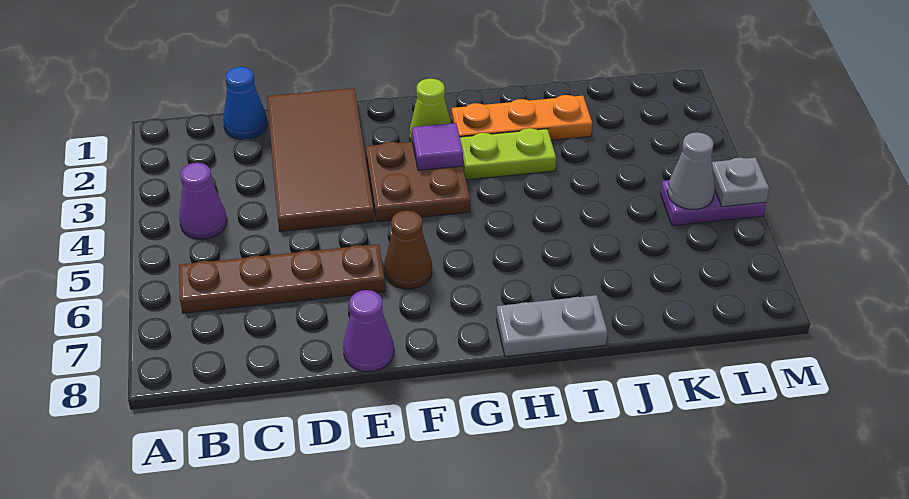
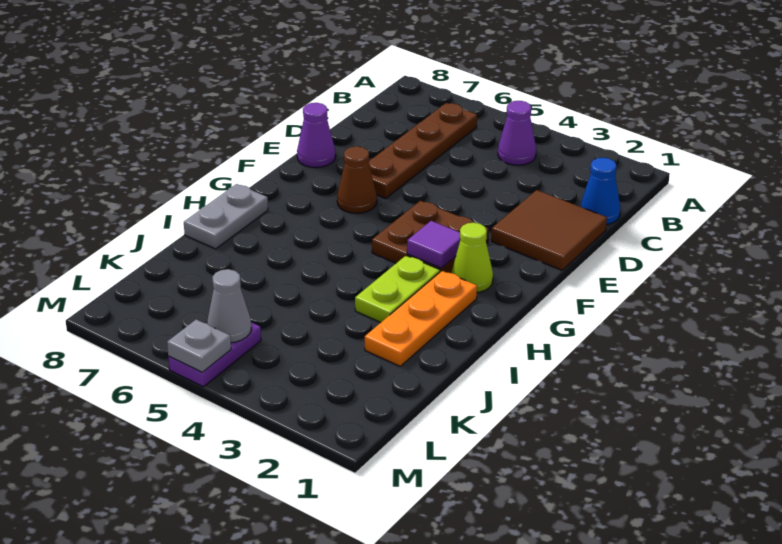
brown tile D1:E4 level 1 -> brown tile D1:E2 level 1

